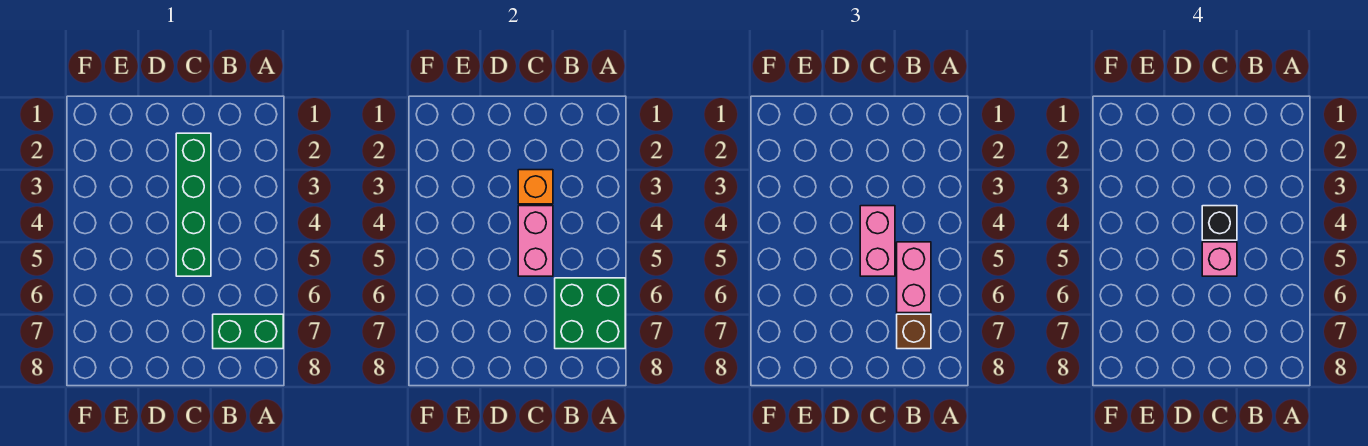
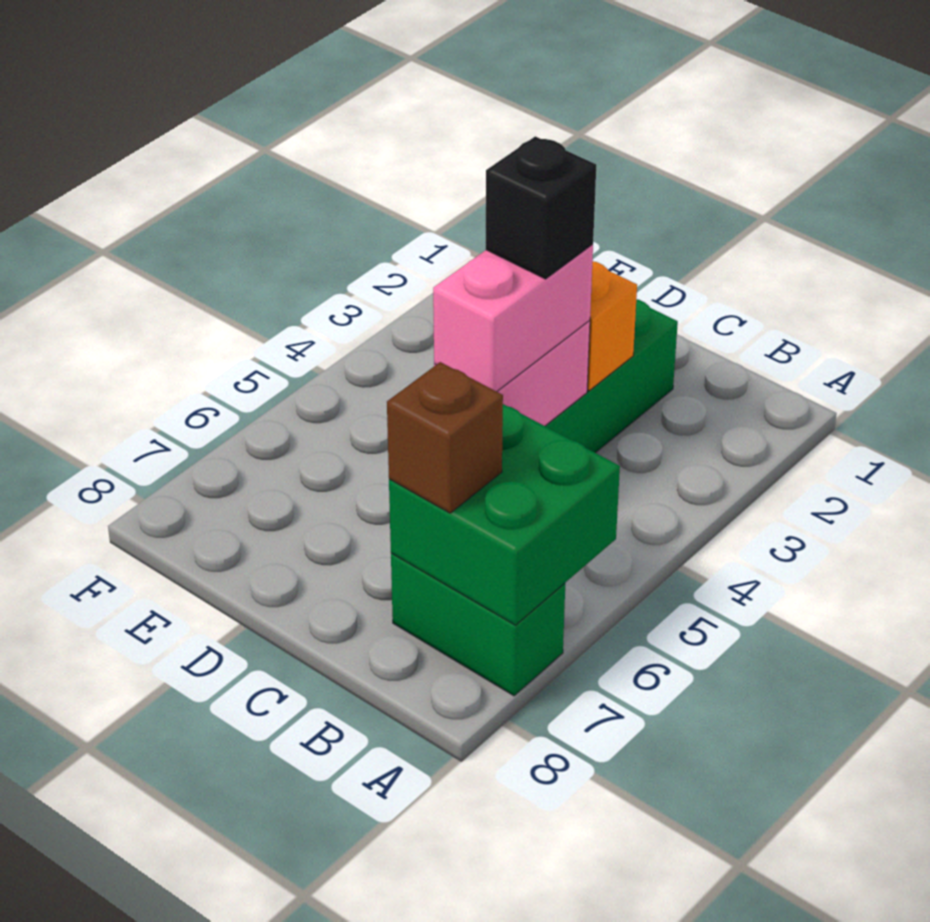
pink brick B5:B6 level 3 -> none
pink brick C5 level 4 -> none

